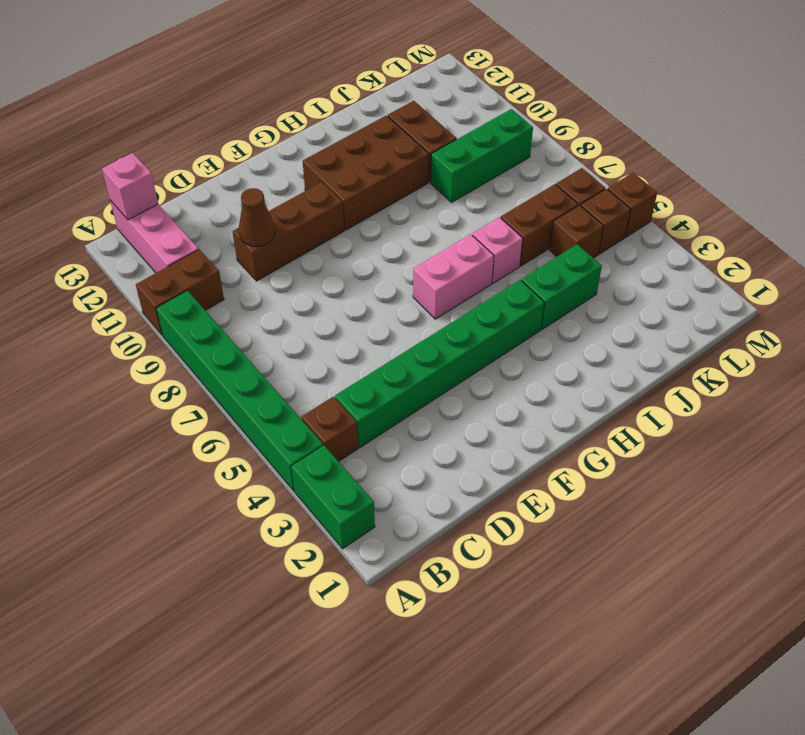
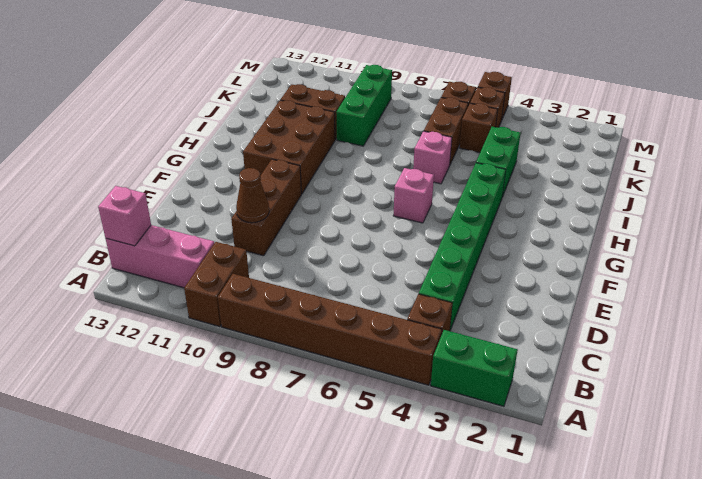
green brick A4:A9 level 1 -> brown brick A4:A9 level 1
pink brick G6:H6 level 1 -> pink brick G6 level 1

